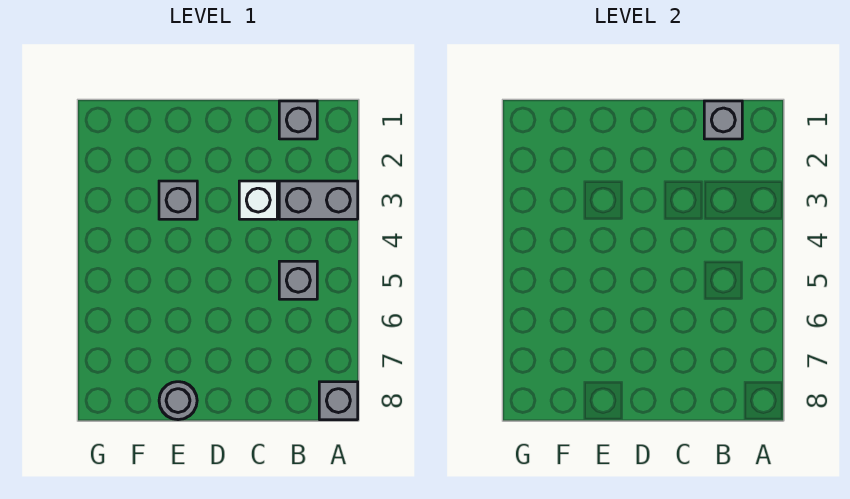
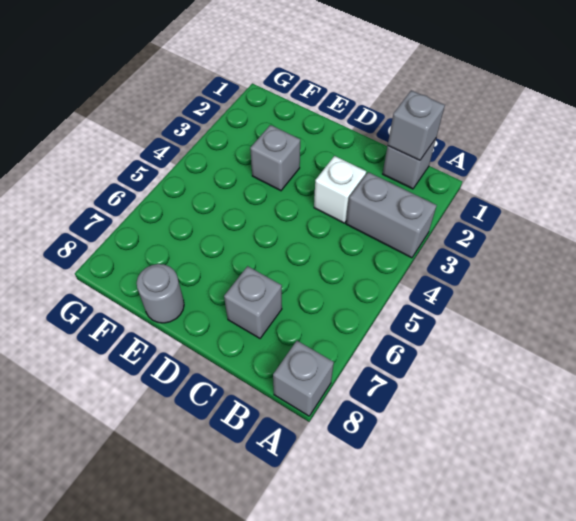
grey brick B5 level 1 -> grey brick C7 level 1

